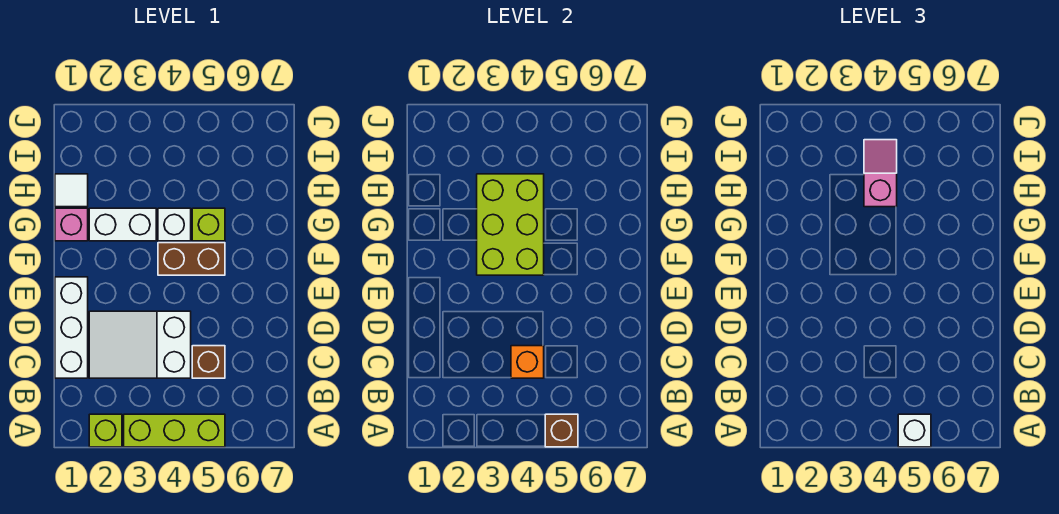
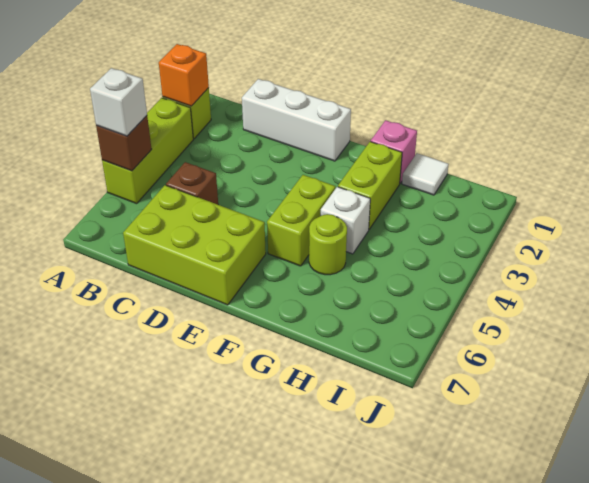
white slope C2:D4 level 1 top 4 -> none
orange brick C4 level 2 -> orange brick A2 level 2
lime brick F3:H4 level 2 -> lime brick C6:E7 level 1
brown brick F4:F5 level 1 -> lime brick F4:F5 level 1
white brick G2:G3 level 1 -> lime brick G2:G3 level 1
lime brick G5 level 1 -> lime round brick G5 level 1
pink slope H4:I4 level 3 top H -> none

